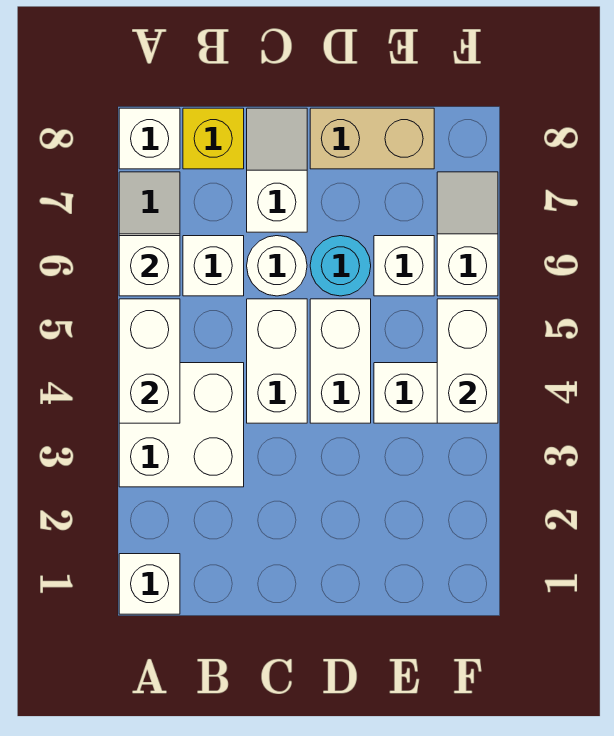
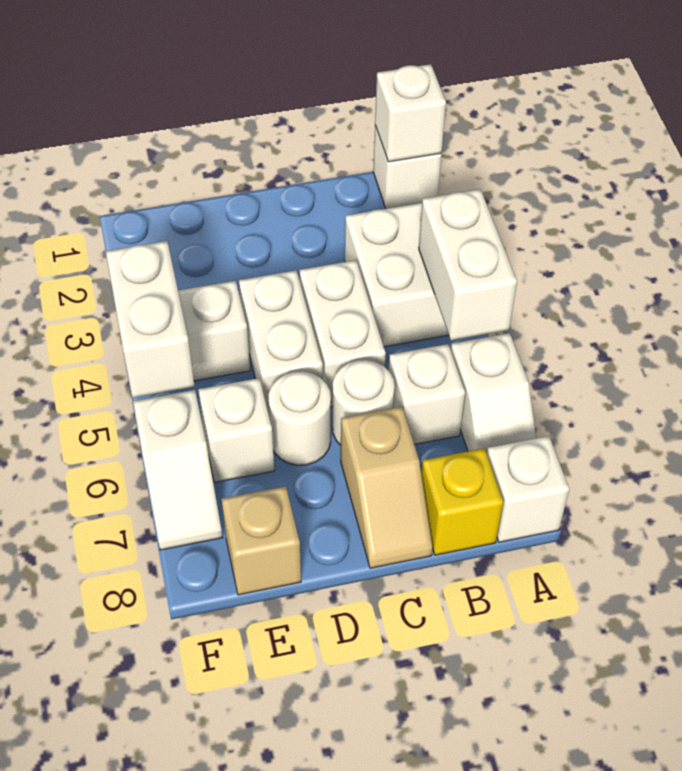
white brick A6 level 2 -> white brick A1 level 2
white slope C7:C8 level 1 top 7 -> tan slope C7:C8 level 1 top 7
cyan round brick D6 level 1 -> white round brick D6 level 1
tan brick D8:E8 level 1 -> tan brick E8 level 1

